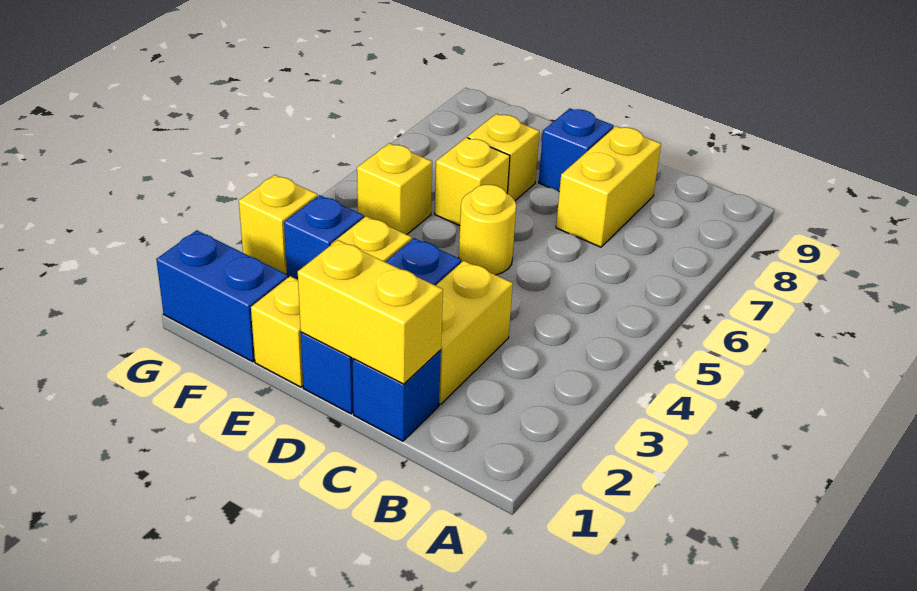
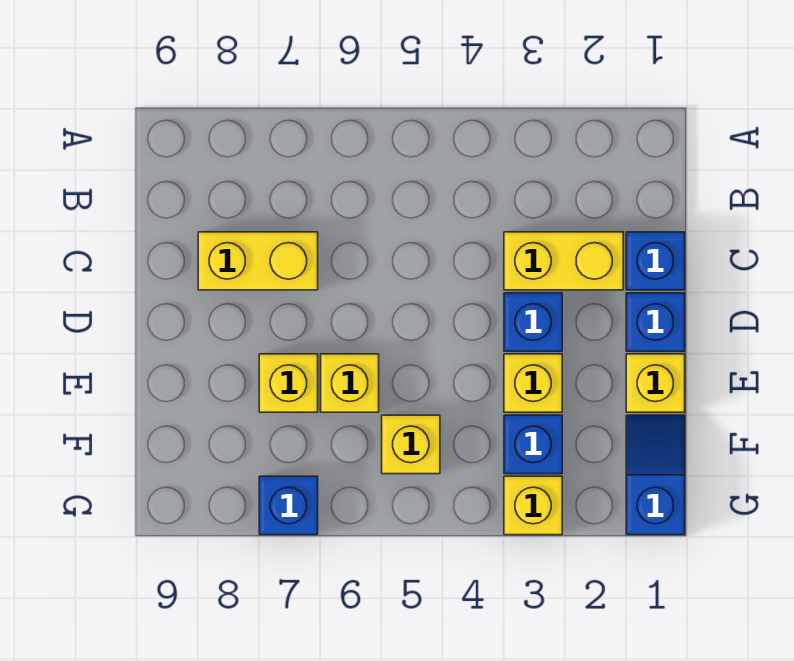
yellow brick C1:D1 level 2 -> none
yellow round brick D5 level 1 -> none
blue brick D8 level 1 -> blue brick G7 level 1
blue brick F1:G1 level 1 -> blue slope F1:G1 level 1 top G

